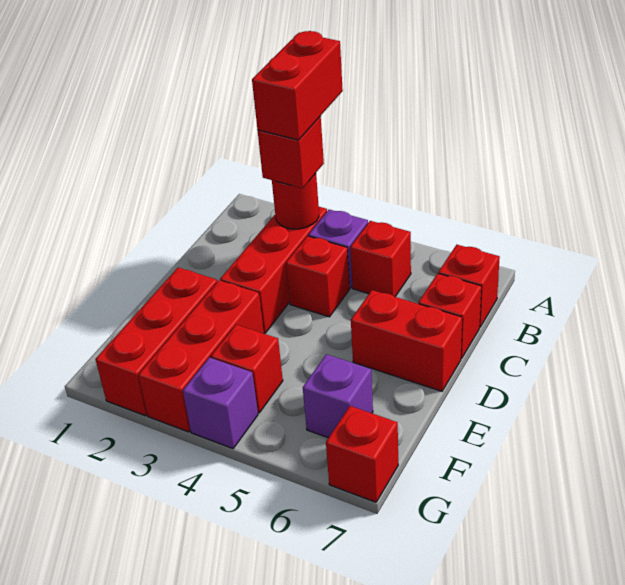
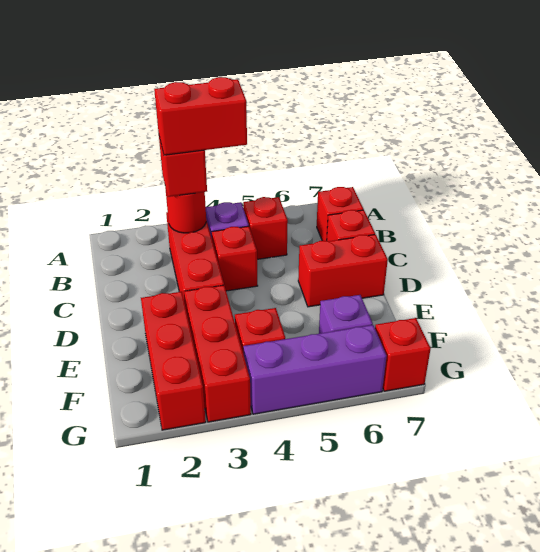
red brick A3:B3 level 4 -> red brick B3:B4 level 4
purple brick G4 level 1 -> purple brick G4:G6 level 1

